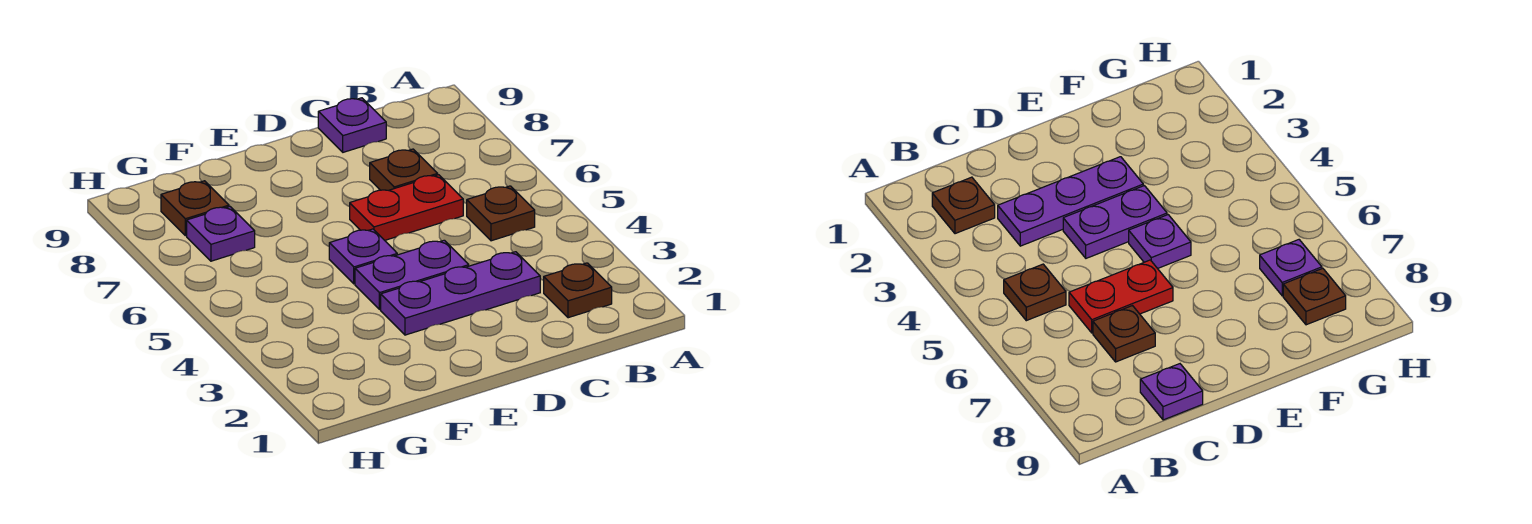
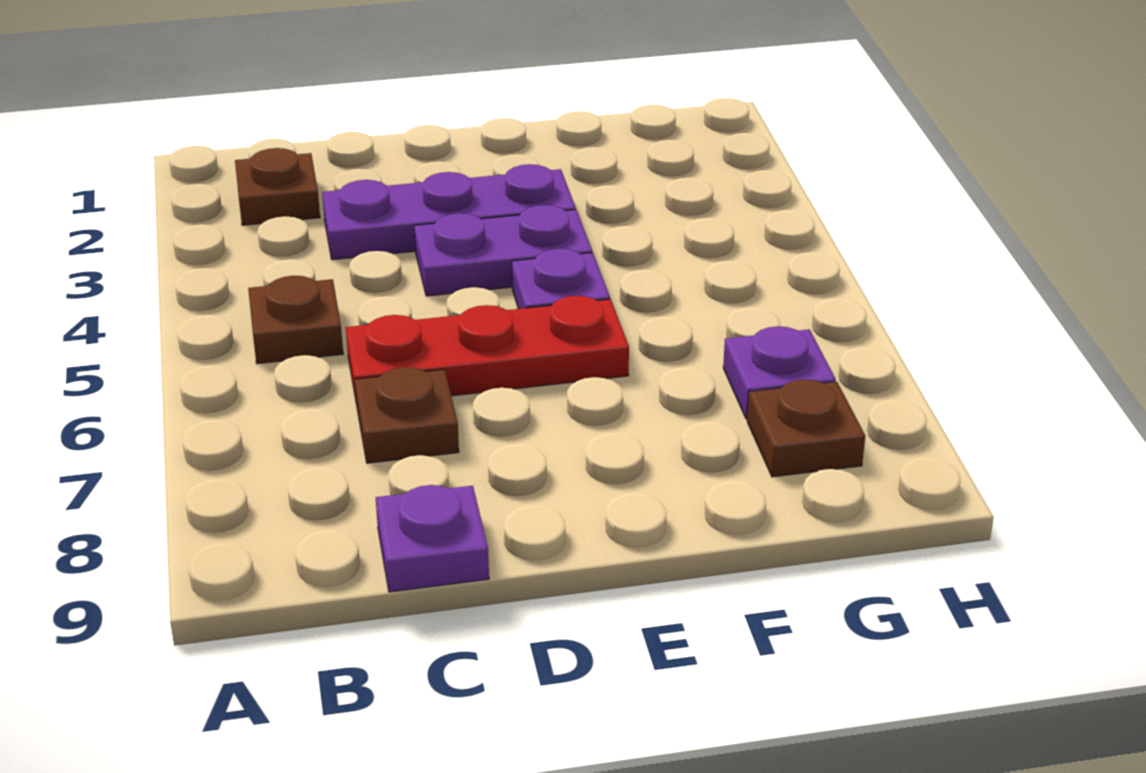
red plate C6:D6 level 1 -> red plate C6:E6 level 1

